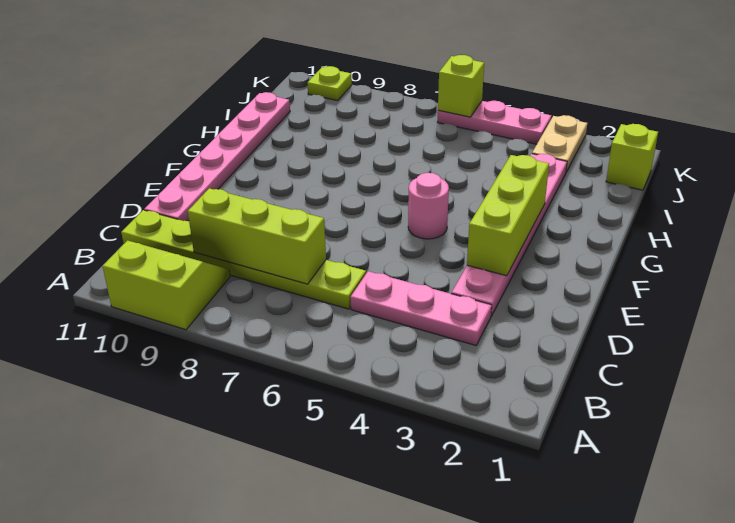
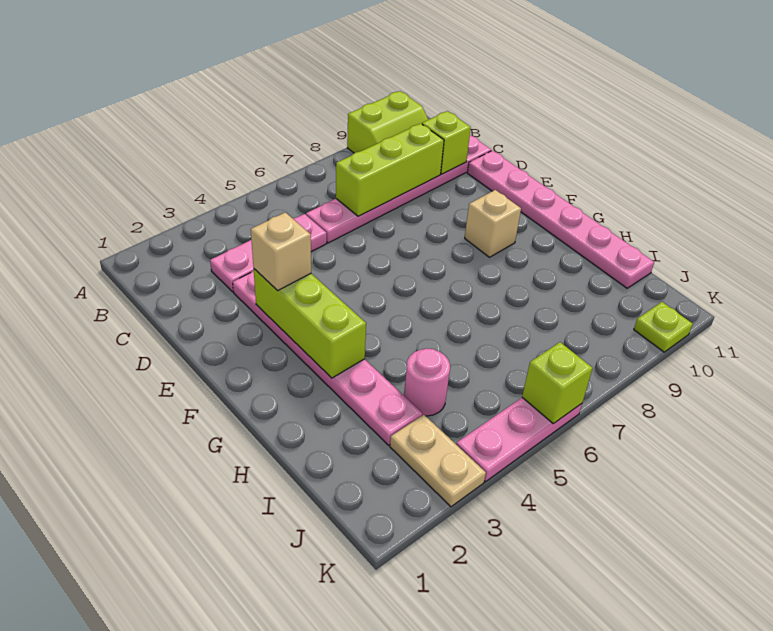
lime plate C6:C11 level 1 -> pink plate C6:C11 level 1
none -> tan brick E3 level 3
pink round brick F5 level 1 -> pink round brick I4 level 1
none -> tan brick F9 level 1
lime brick J1 level 1 -> lime brick C10 level 2

